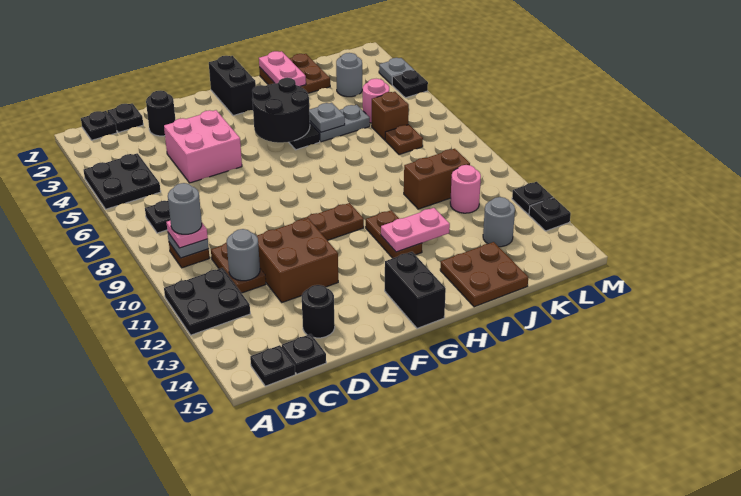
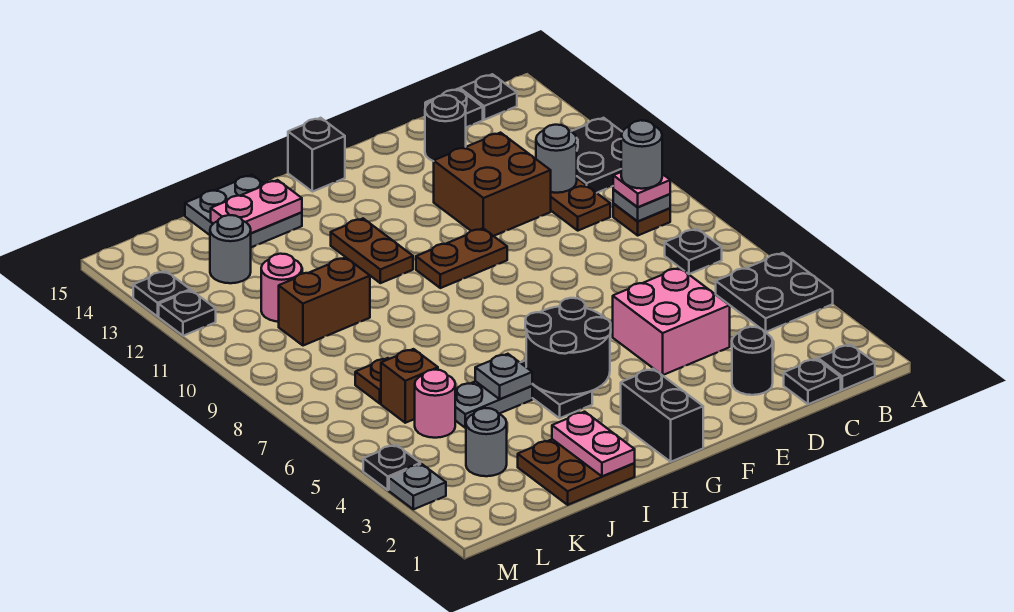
black brick G14:G15 level 1 -> black brick G15 level 1
pink plate H12:I12 level 2 -> pink plate I14:J14 level 2
brown plate I14:J15 level 1 -> grey plate I14:J15 level 1

